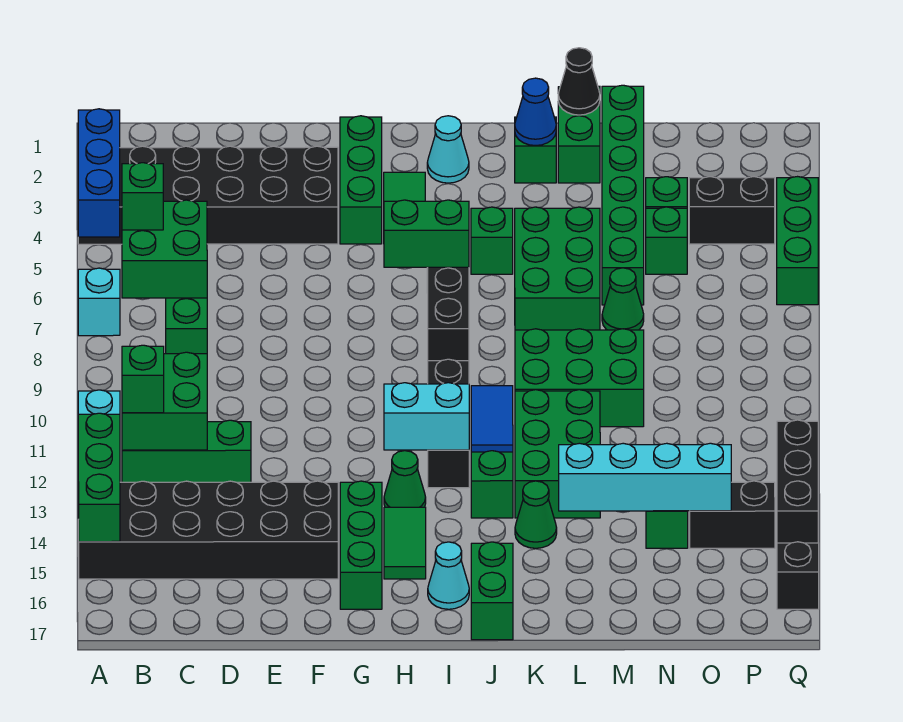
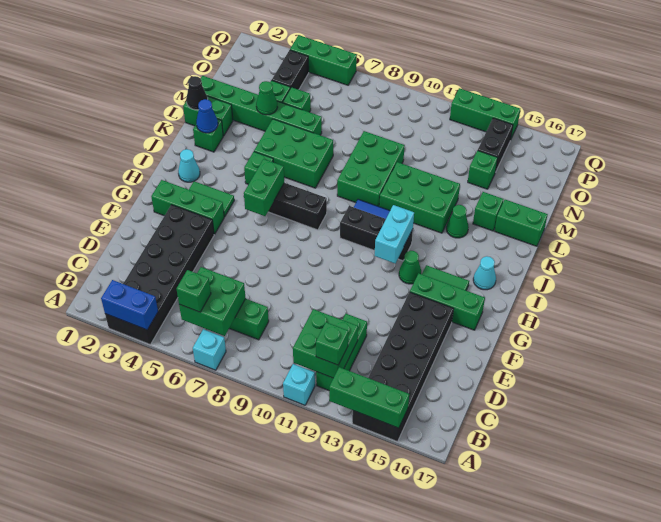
blue brick A3:A5 level 2 -> blue brick A3:A4 level 2
green brick J13 level 1 -> green brick L15 level 1
green brick J16:J17 level 1 -> green brick L16:L17 level 1
cyan brick L14:O14 level 2 -> none
green cone M7 level 1 -> green cone M4 level 2
black brick Q12:Q14 level 1 -> green brick Q12:Q14 level 1
black brick Q16 level 1 -> none

